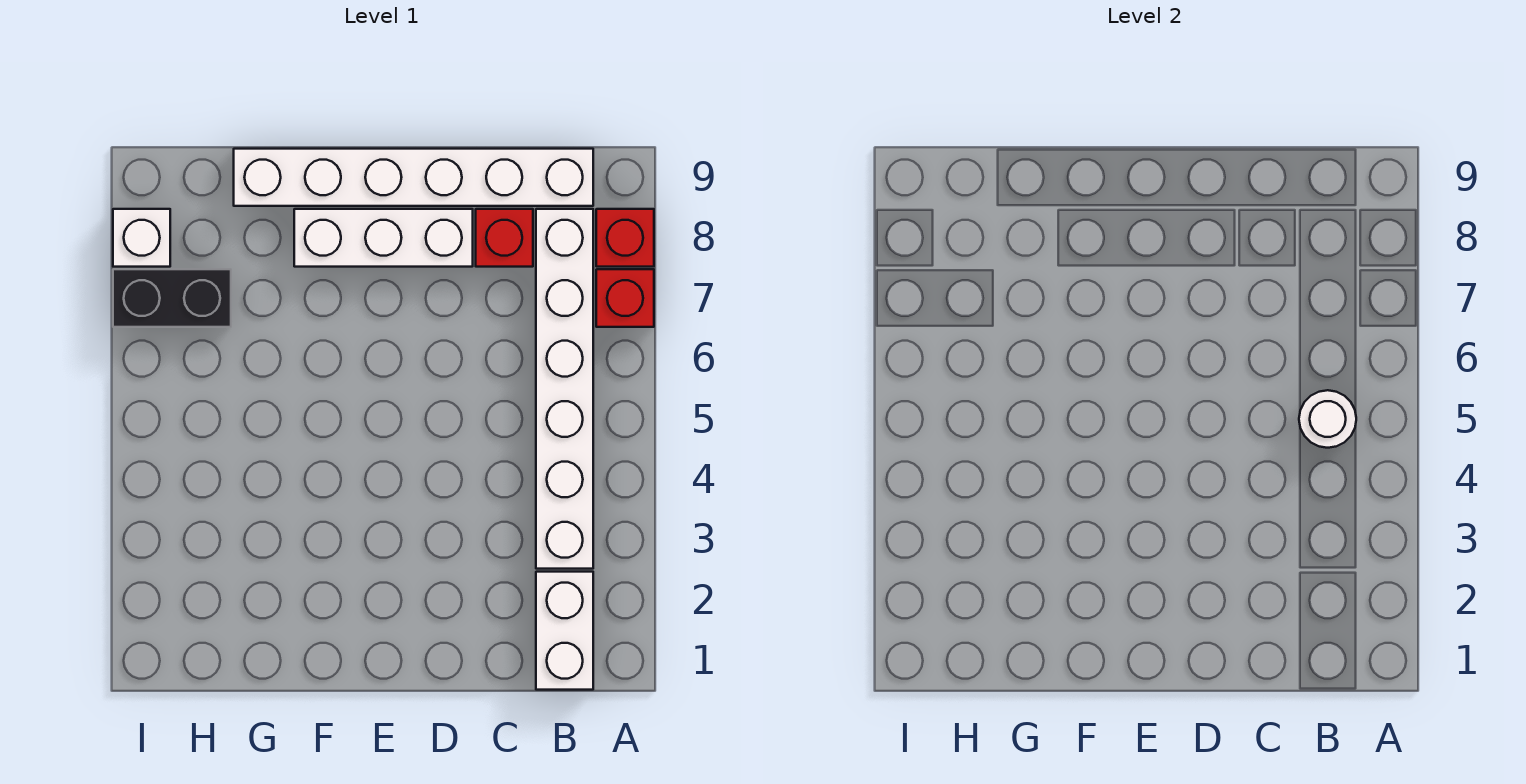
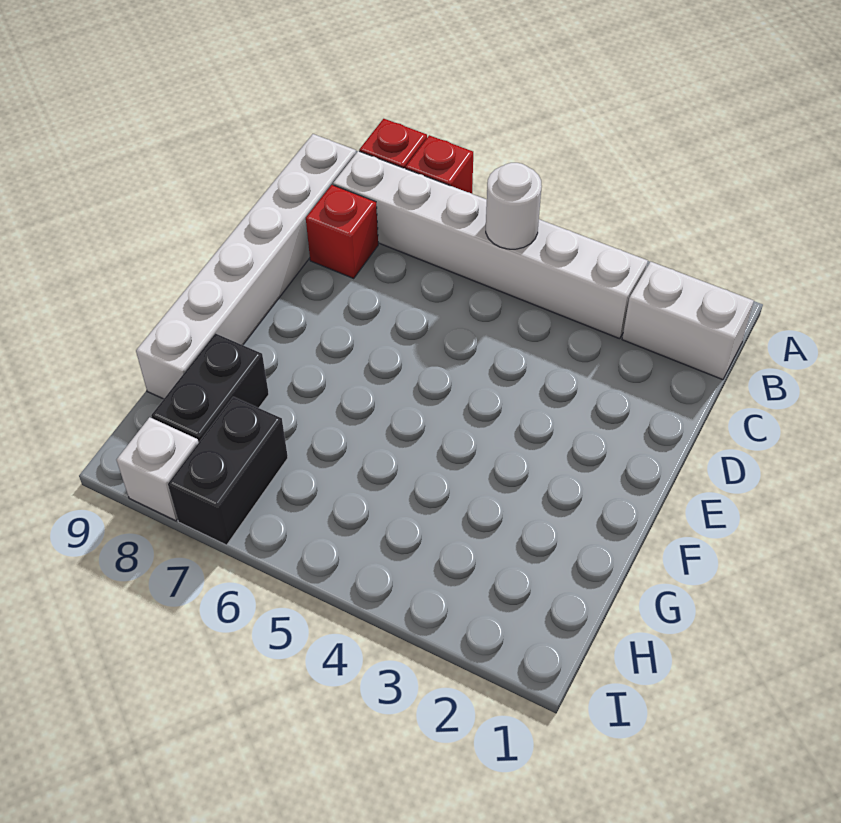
white brick D8:F8 level 1 -> none
none -> black brick G8:H8 level 1

